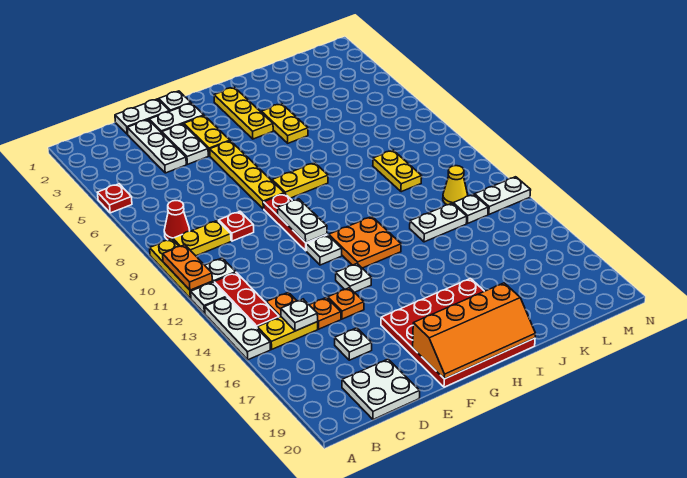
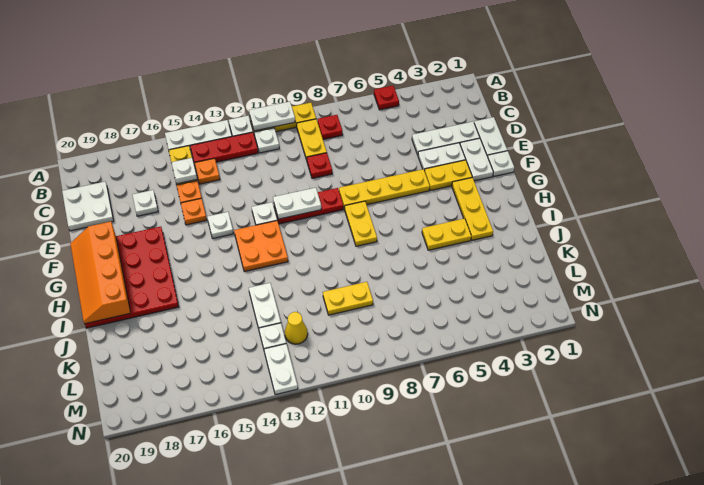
orange plate A10:A11 level 2 -> white plate A10:A11 level 2
red cone B8 level 1 -> red plate B8 level 1
yellow plate H2:H4 level 1 -> yellow plate G3:I3 level 1

